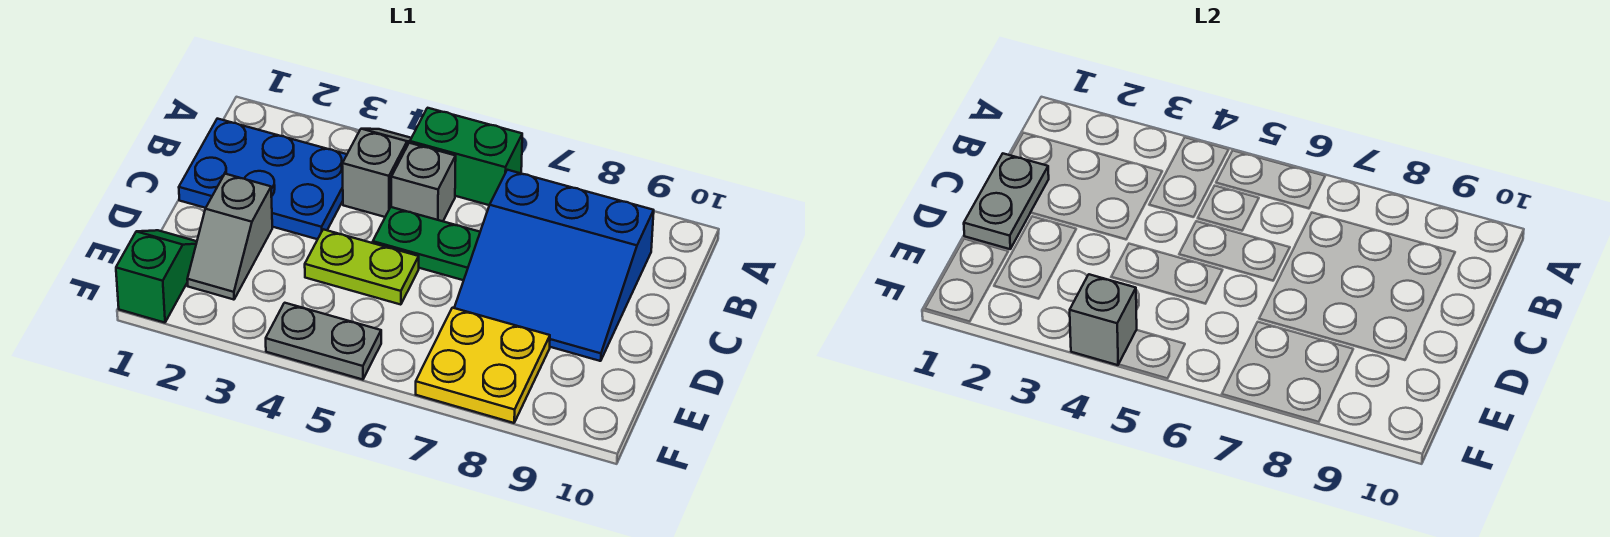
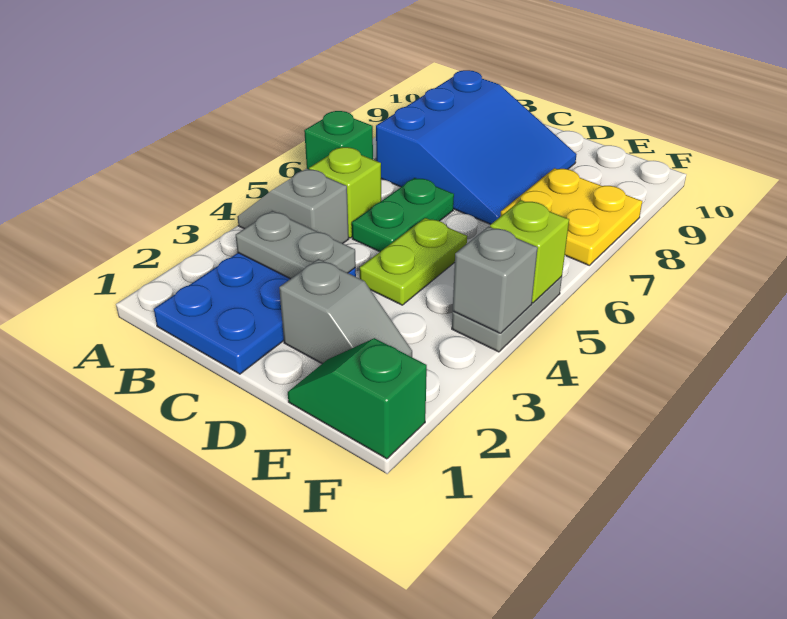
green brick A5:A6 level 1 -> green brick A6 level 1
grey brick B5 level 1 -> lime brick B5 level 1
grey plate C1:D1 level 2 -> grey plate B3:C3 level 2
none -> lime brick F5 level 2

